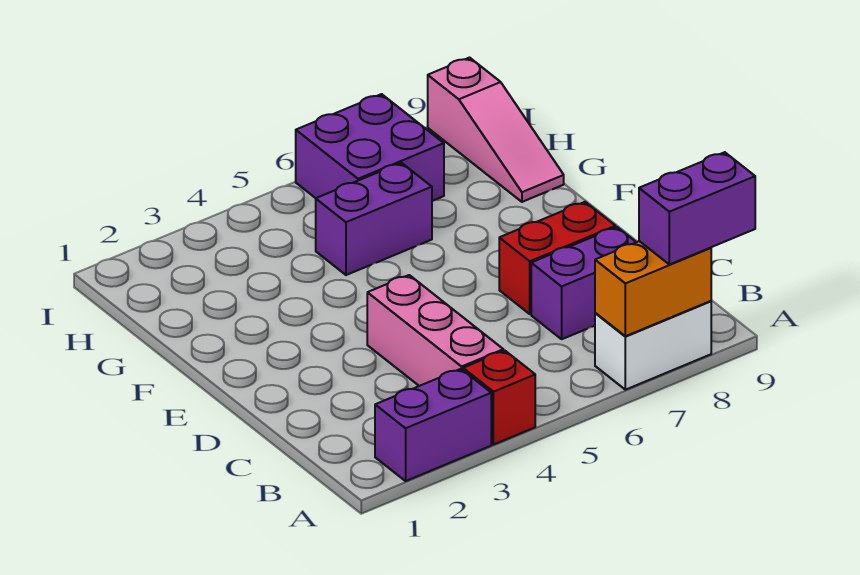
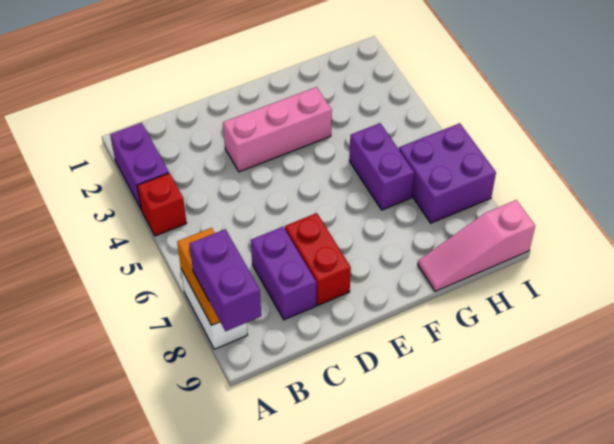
pink brick B4:D4 level 1 -> pink brick D3:F3 level 1

